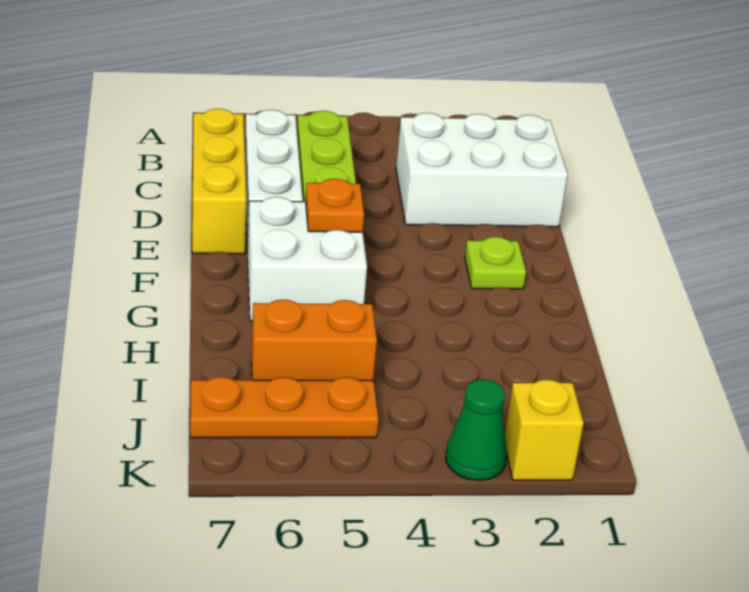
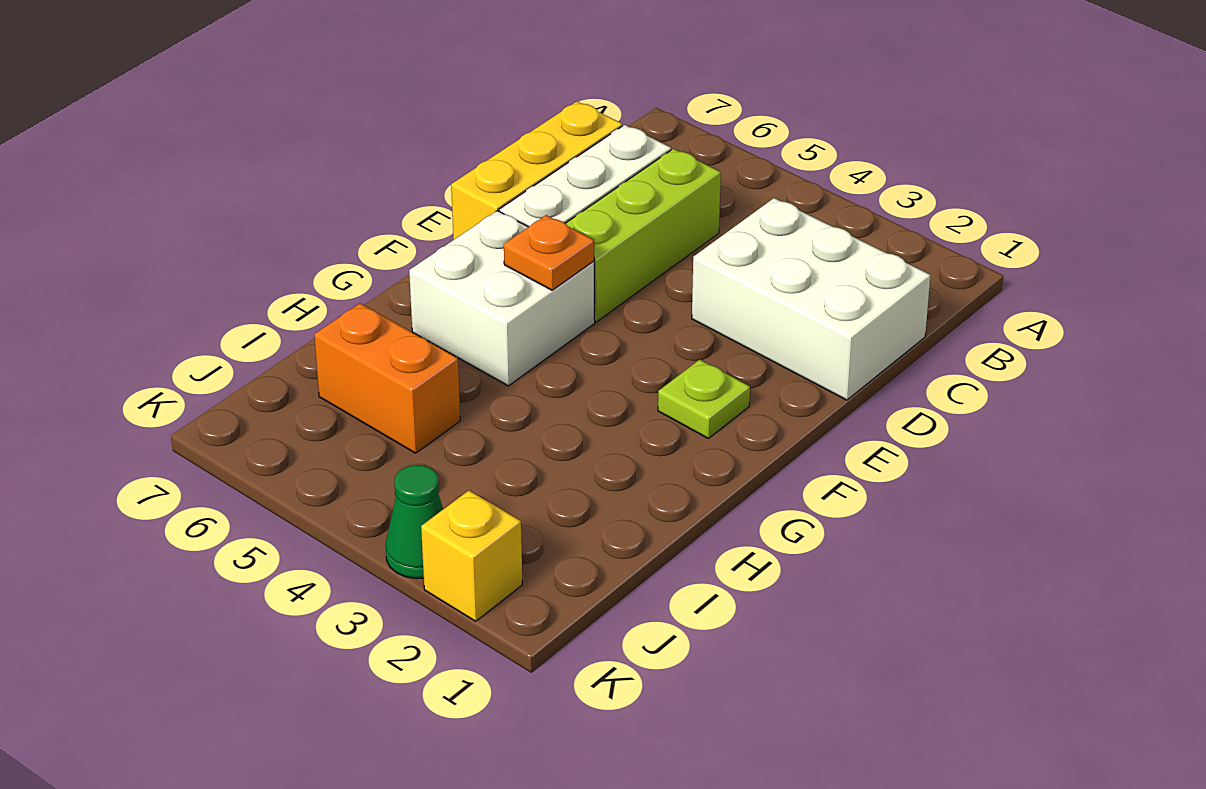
orange plate J5:J7 level 1 -> none

